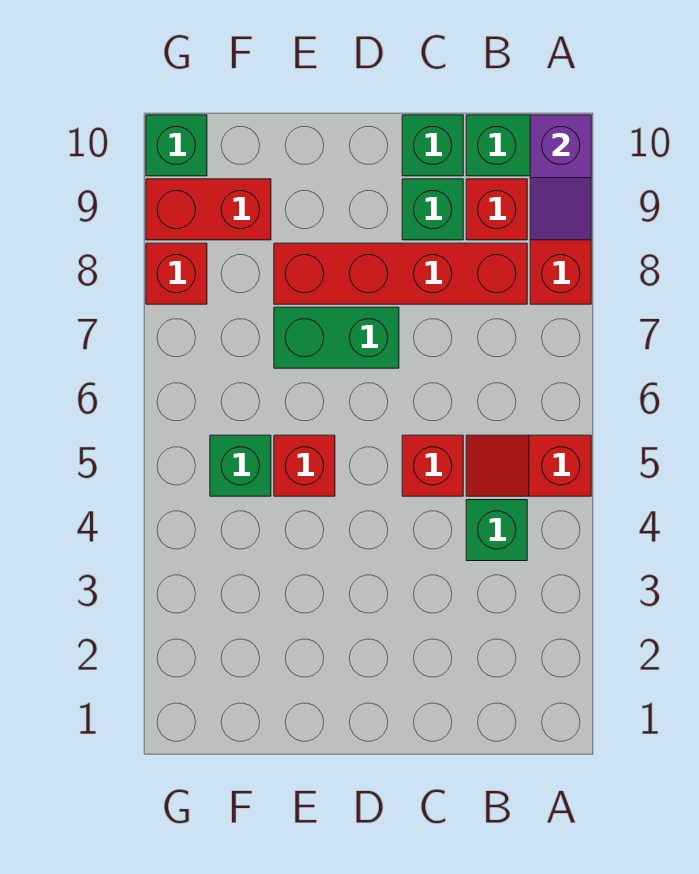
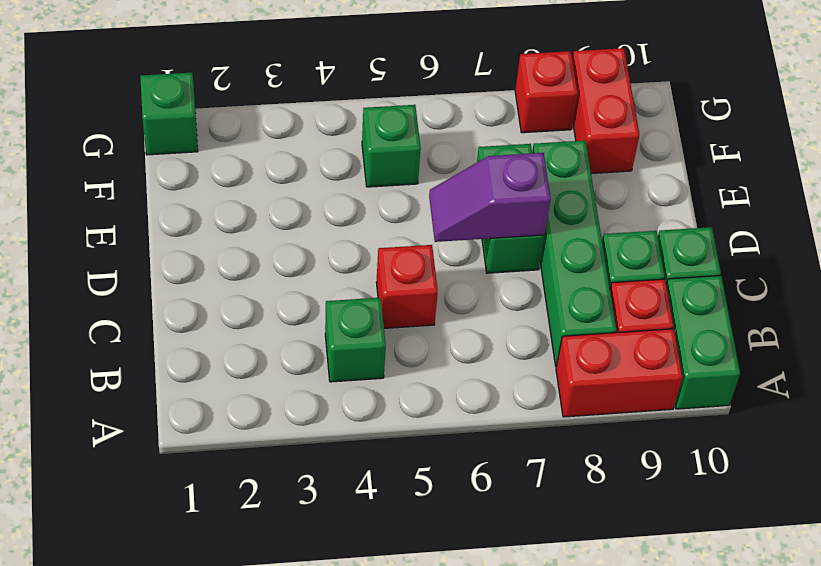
red slope A5:B5 level 1 top A -> none
purple slope A9:A10 level 2 top 10 -> purple slope D6:D7 level 2 top 7
red brick B8:E8 level 1 -> green brick B8:E8 level 1
red brick E5 level 1 -> none
green brick G10 level 1 -> green brick G1 level 1

